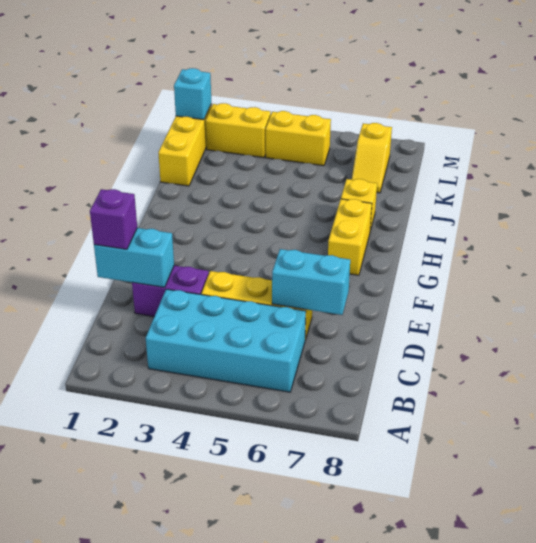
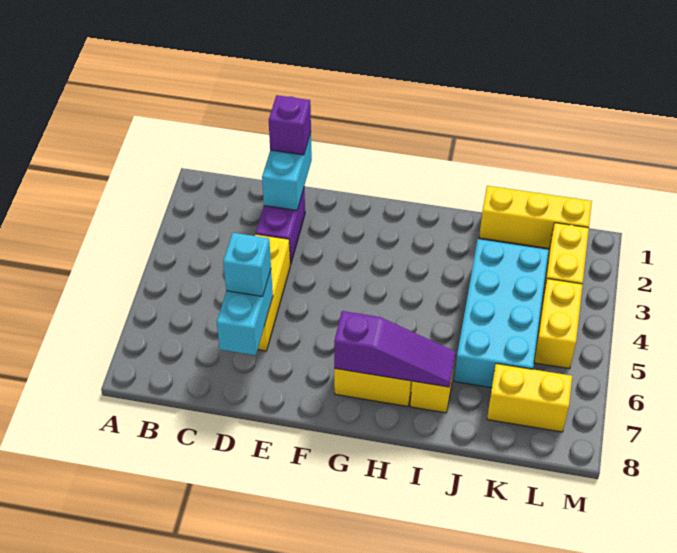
cyan brick B3:C6 level 1 -> cyan brick J3:K6 level 1
none -> purple slope G7:I7 level 2 top G
yellow slope K7:L7 level 1 top L -> yellow brick K7:L7 level 1
cyan brick L1 level 2 -> cyan brick D6 level 3

